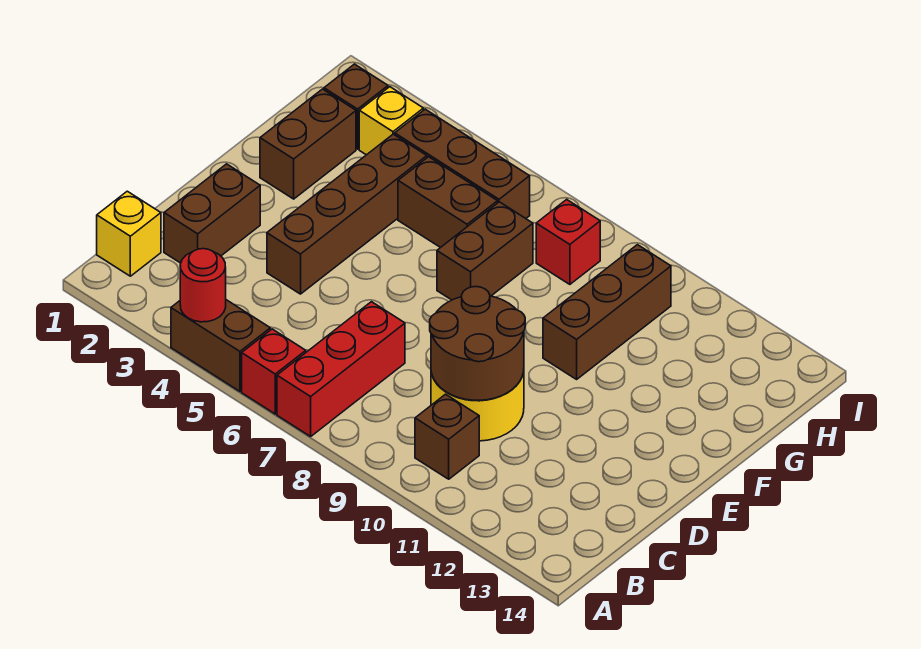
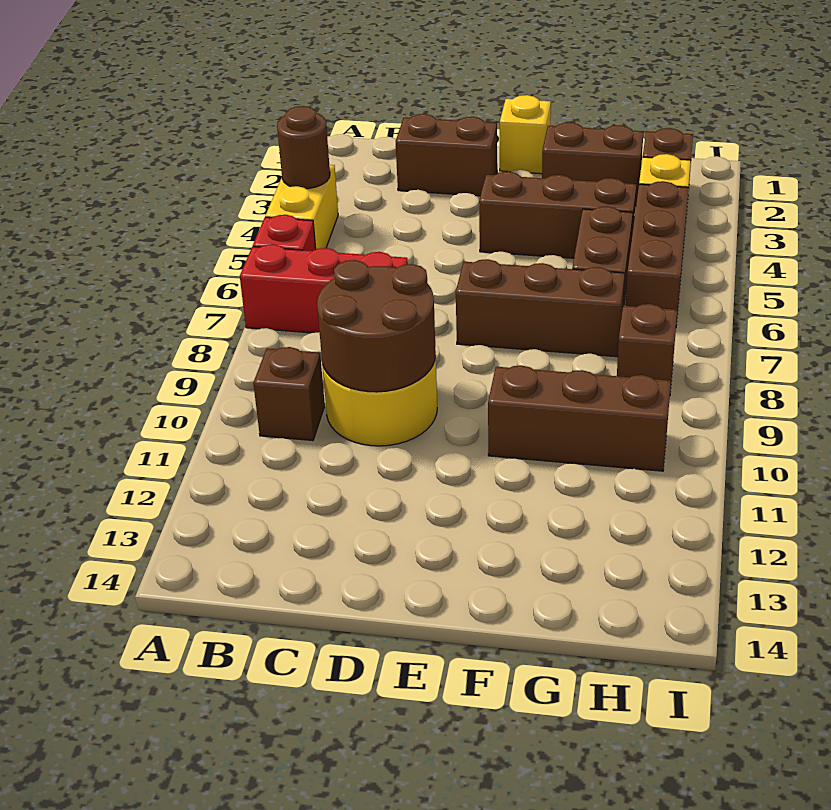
brown brick A4:A5 level 1 -> yellow brick A4:A5 level 1
red round brick A4 level 2 -> brown round brick A4 level 2
yellow brick B1 level 1 -> yellow brick E1 level 1
brown brick D4:G4 level 1 -> brown brick E4:G4 level 1
brown brick F7:G7 level 1 -> brown brick E7:G7 level 1
red brick H8 level 1 -> brown brick H8 level 1

